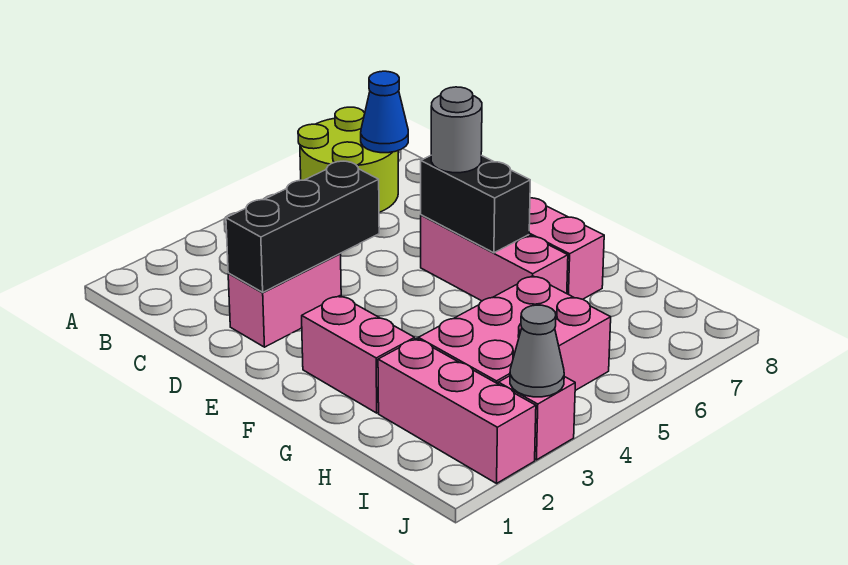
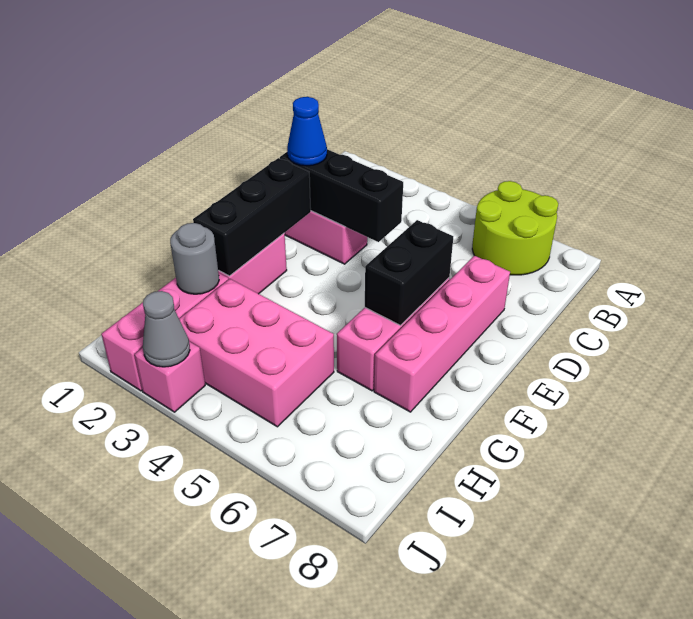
blue cone B7 level 2 -> blue cone D2 level 3
none -> black brick E2:G2 level 2
grey round brick E6 level 3 -> grey round brick H2 level 2

